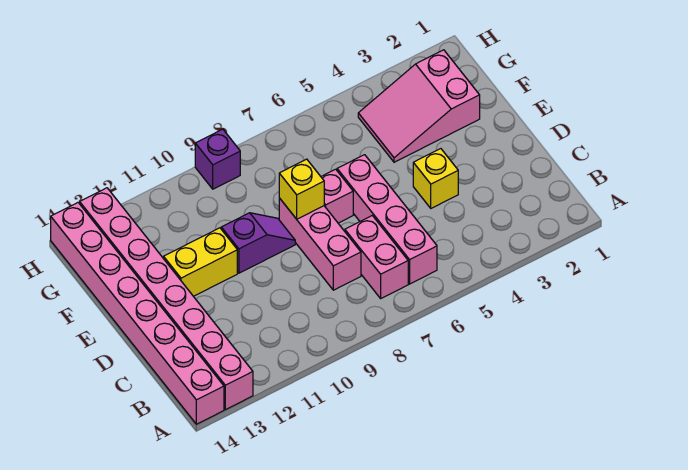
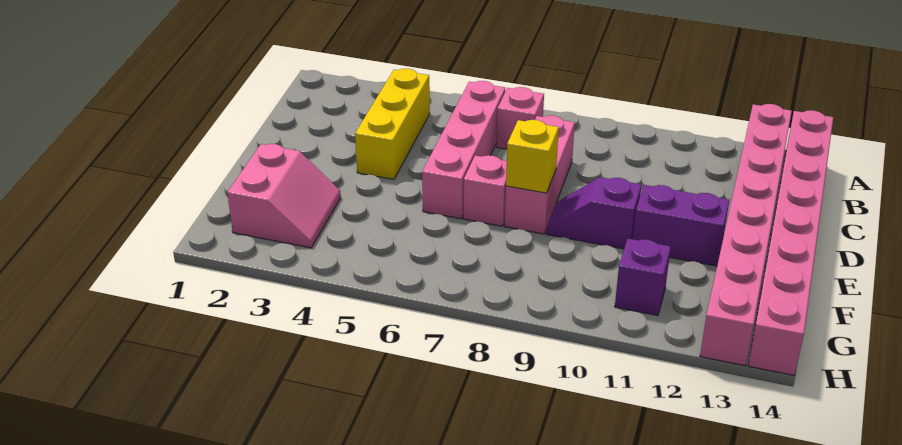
pink brick B7:C7 level 1 -> pink brick B7 level 1
yellow brick D4 level 1 -> yellow brick B4:D4 level 1
yellow brick E11:E12 level 1 -> purple brick E11:E12 level 1
pink slope F2:G4 level 1 top 2 -> pink slope F2:G3 level 1 top 2
purple brick H9 level 1 -> purple brick G11 level 1

